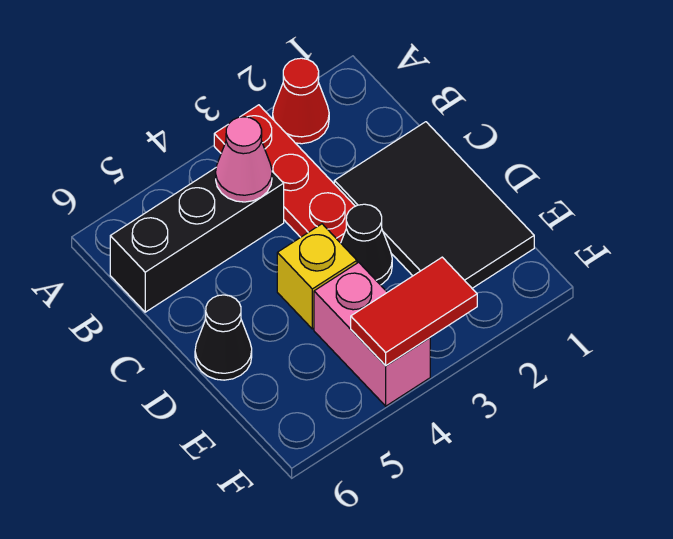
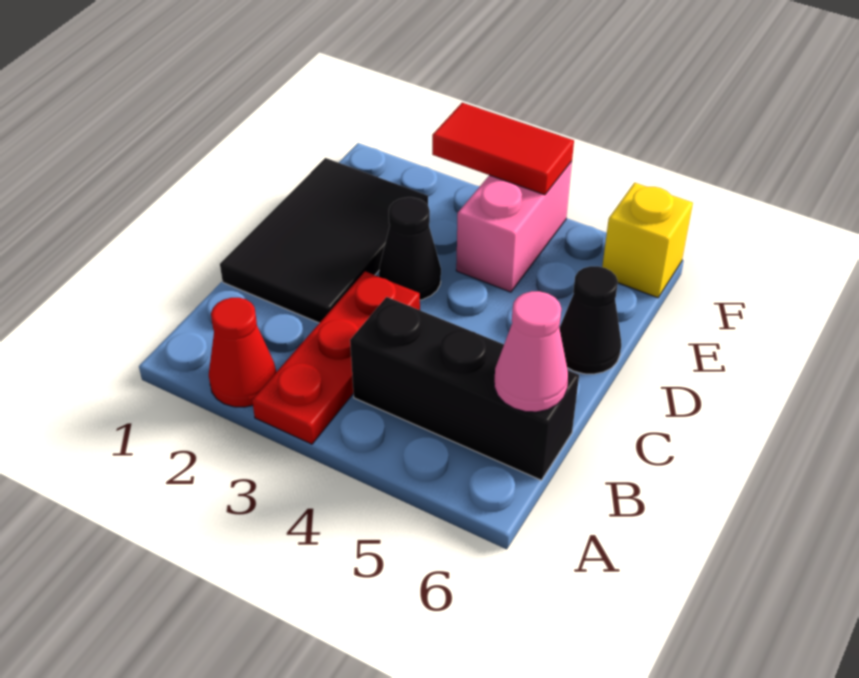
pink cone B4 level 2 -> pink cone B6 level 2
yellow brick D4 level 1 -> yellow brick F6 level 1

